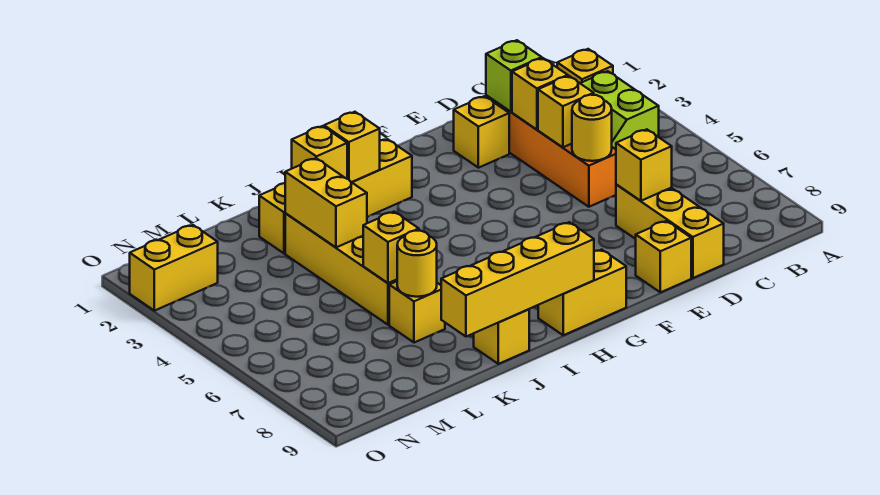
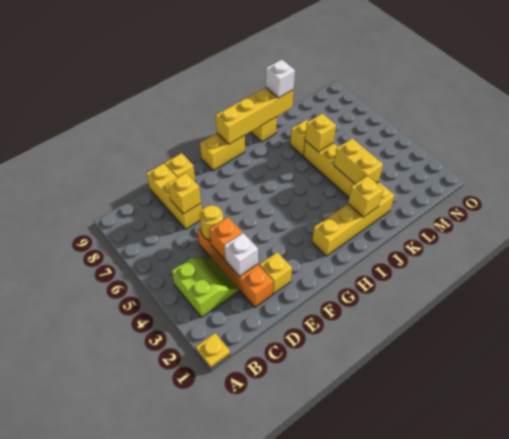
lime brick D2 level 2 -> none
yellow brick D3 level 2 -> white brick D3 level 2
yellow brick D4 level 2 -> orange brick D4 level 2
yellow brick I2 level 2 -> none
yellow round brick K7 level 2 -> none
none -> white brick K9 level 3
yellow brick N2:O2 level 1 -> none

